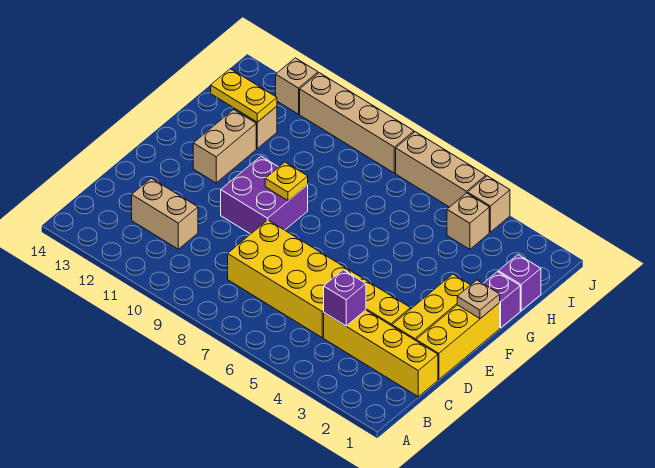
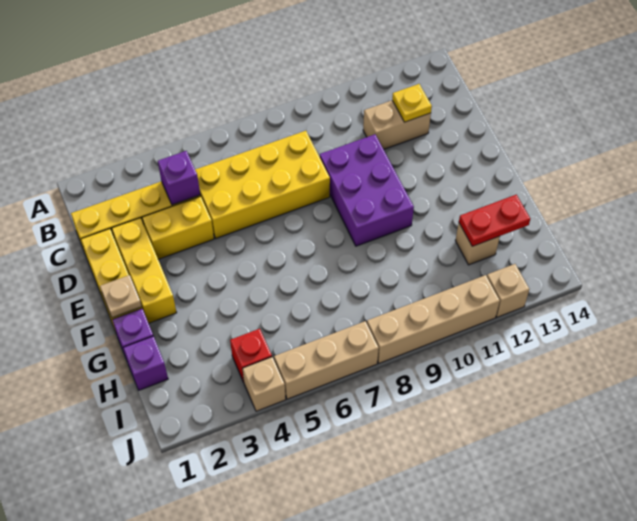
purple brick E9:F10 level 1 -> purple brick D9:F10 level 1
yellow plate F9 level 2 -> yellow plate C12 level 2
tan brick F12:G12 level 1 -> none
yellow plate H12:H13 level 2 -> red plate H12:H13 level 2
tan brick I4 level 1 -> red brick I4 level 1

